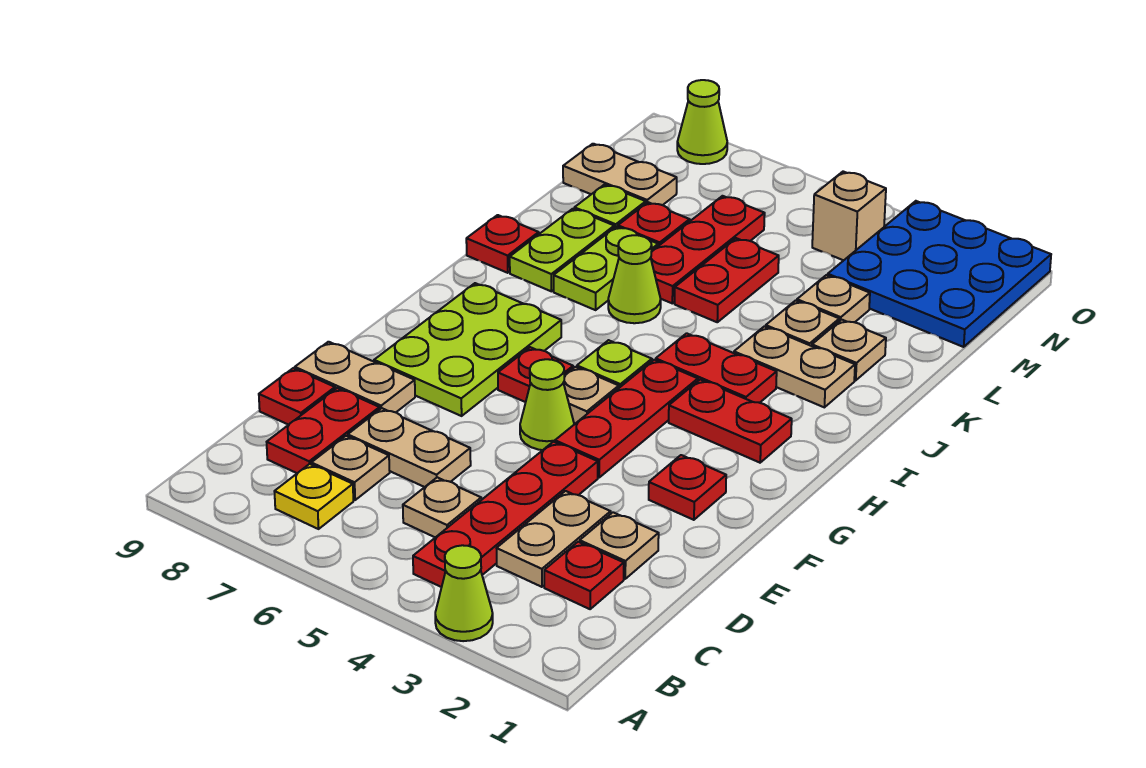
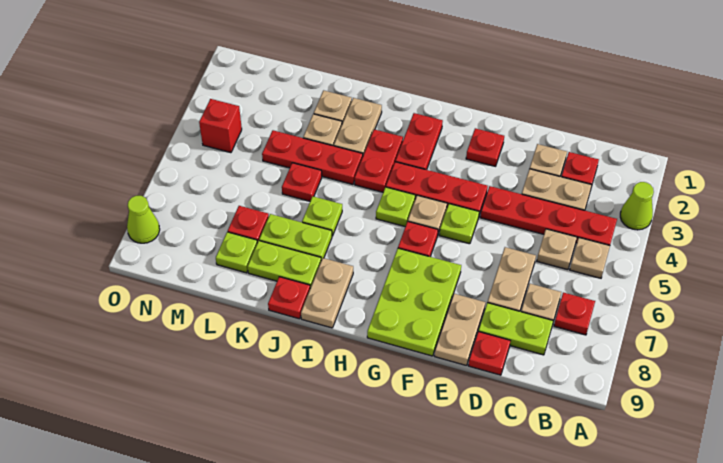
yellow plate B7 level 1 -> red plate B7 level 1
red plate C8:D8 level 1 -> lime plate C8:D8 level 1
lime cone F5 level 1 -> lime plate F5 level 1
lime plate F7:H8 level 1 -> lime plate F7:G9 level 1
lime cone J6 level 1 -> lime plate J6 level 1
red plate K5:L5 level 1 -> red plate K5 level 1
red plate K6:M6 level 1 -> red plate J4:L4 level 1
tan plate L3 level 1 -> tan plate B5 level 1
blue plate M1:O3 level 1 -> none
tan plate M8:M9 level 1 -> tan plate I8:I9 level 1
tan brick N4 level 1 -> red brick N4 level 1

